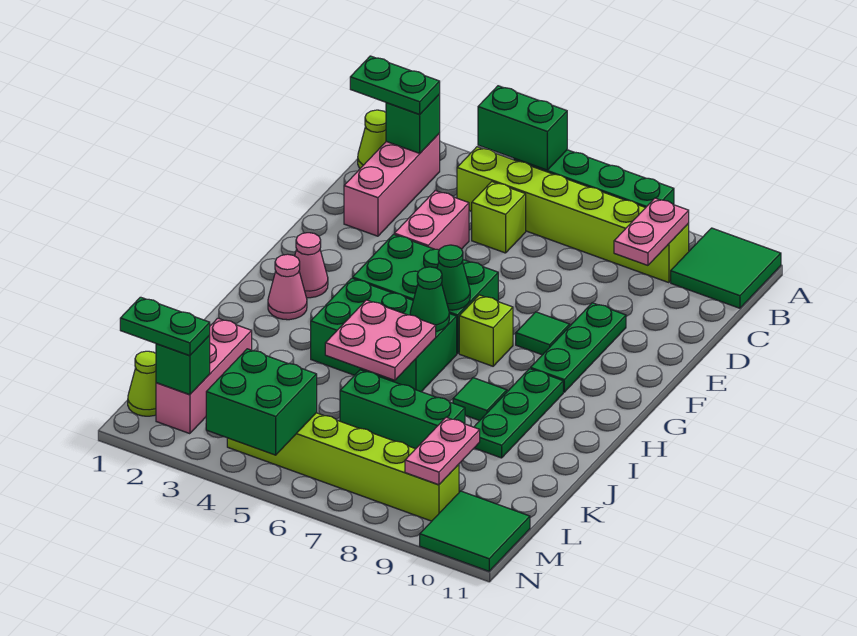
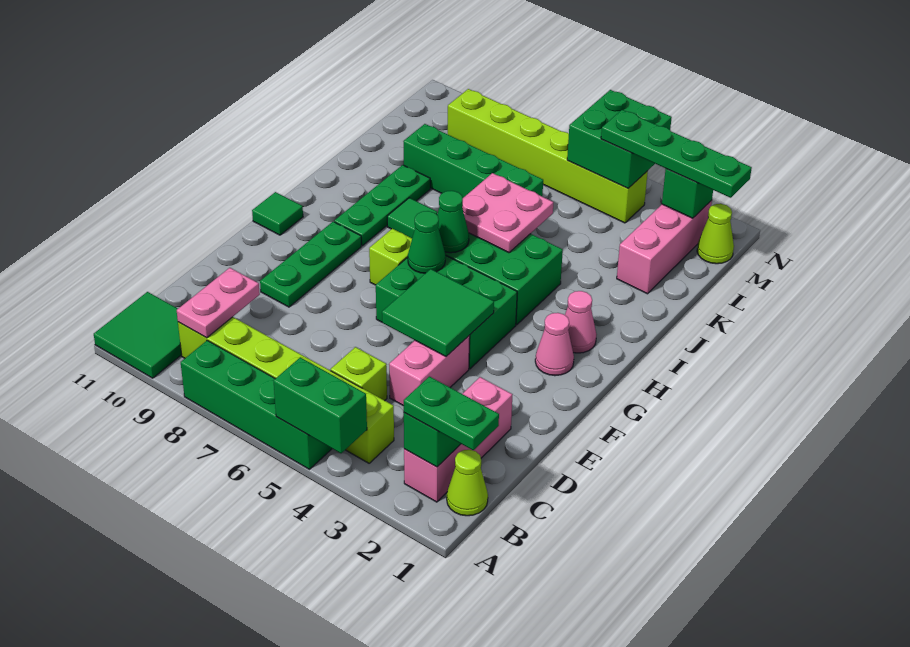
green tile F8 level 1 -> green tile G11 level 1
green brick K6:K8 level 1 -> green brick K6:K9 level 1
pink plate L9:M9 level 2 -> none
green plate M1:M2 level 3 -> green plate M1:M4 level 3
green tile M10:N11 level 1 -> green tile E4:F5 level 2

